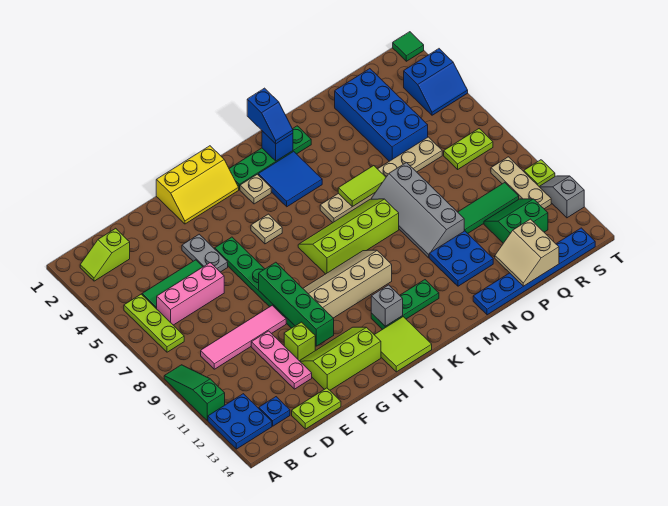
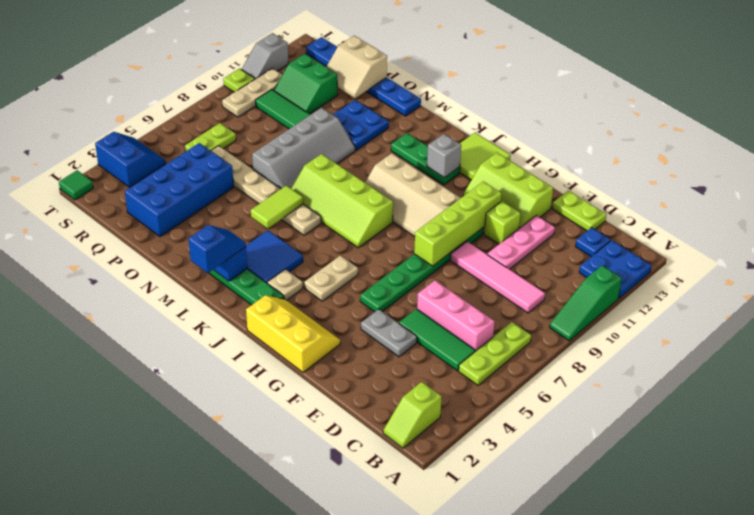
lime slope B2:C2 level 1 top C -> lime slope B1:B2 level 1 top 2
grey plate F4:F5 level 1 -> grey plate E4:F4 level 1
green brick G8:G11 level 2 -> lime brick G8:G11 level 2
tan plate I5 level 1 -> tan plate I4:I5 level 1
lime tile M6:N6 level 2 -> lime tile M5:M6 level 2
tan slope P13:Q14 level 2 top Q -> tan slope P13:Q14 level 2 top 14
lime plate R7:S7 level 1 -> lime plate R6:R7 level 1

